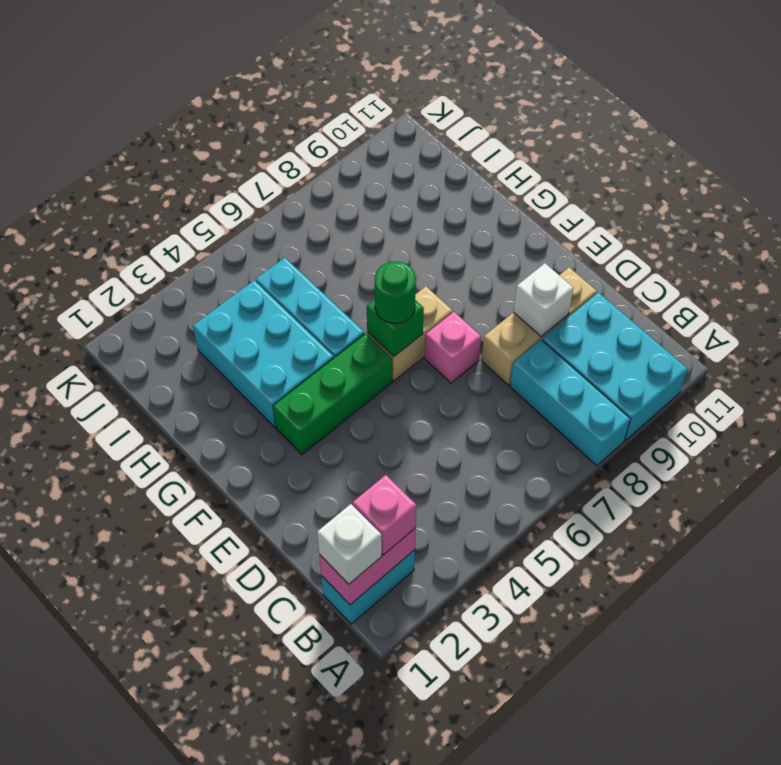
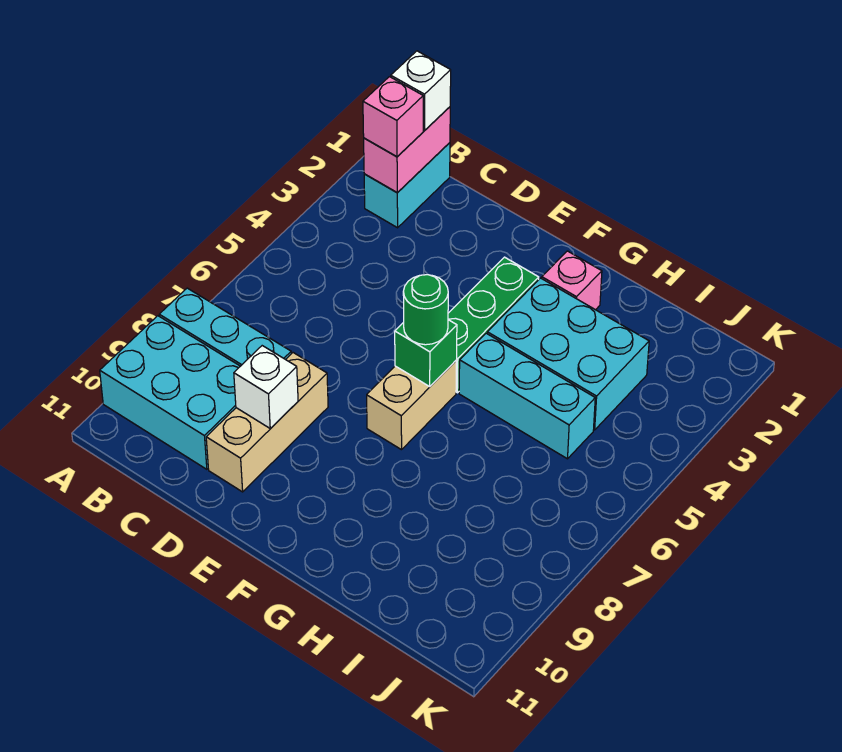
pink brick E7 level 1 -> pink brick G2 level 1

